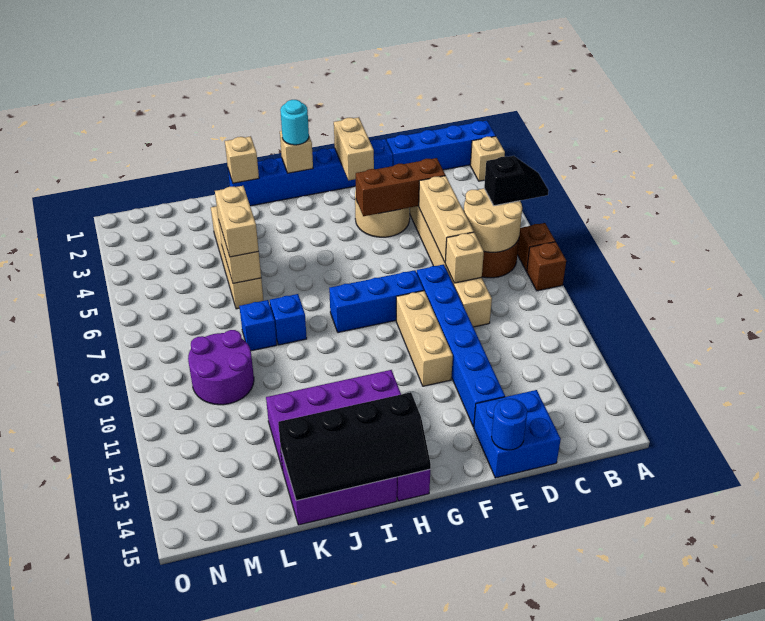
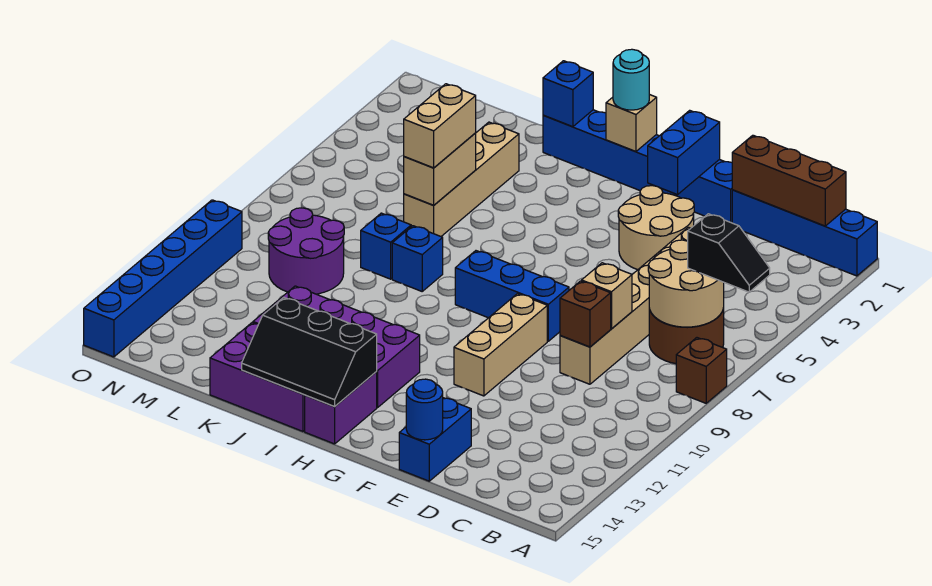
tan brick A2 level 1 -> none
brown brick A7 level 1 -> brown brick D9 level 2
brown brick D4:F4 level 2 -> brown brick B1:D1 level 2
tan brick D5:D7 level 2 -> none
blue brick D14:E15 level 1 -> blue brick E14:E15 level 1
blue brick E8:E13 level 1 -> blue brick O10:O15 level 1
tan brick F1:F2 level 2 -> blue brick F1:F2 level 2
black slope H14:K15 level 2 top 14 -> black slope H14:J15 level 2 top 14
tan brick J1 level 2 -> blue brick J1 level 2

